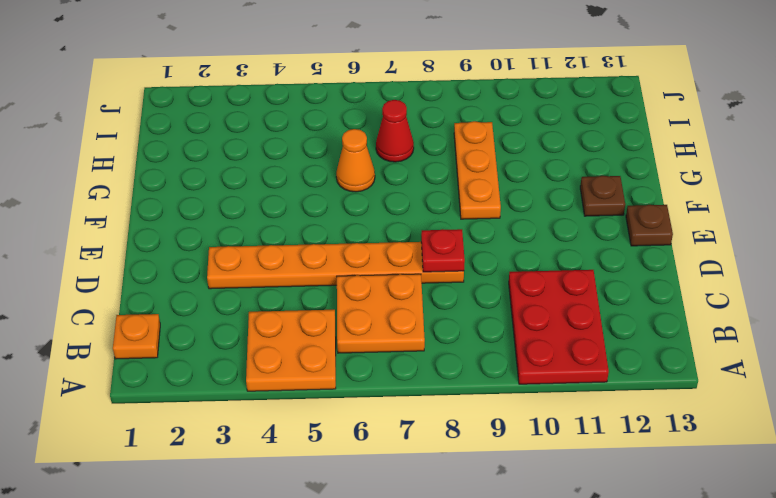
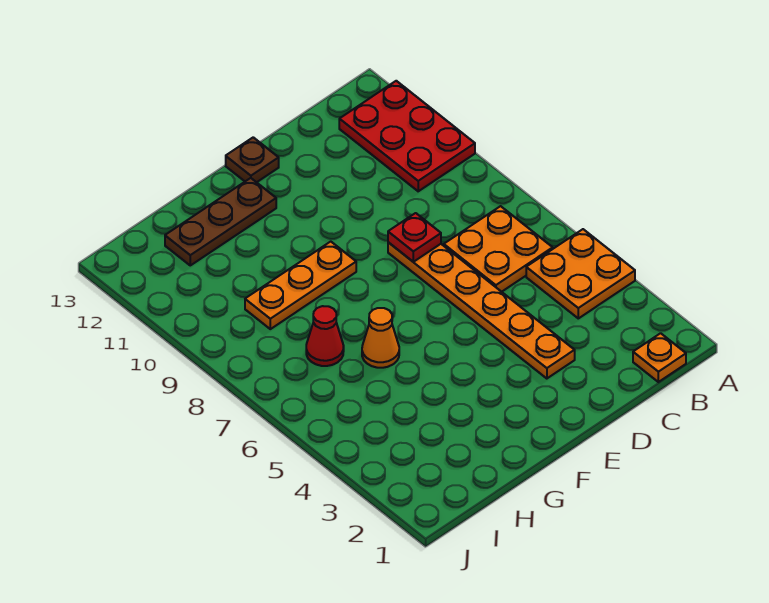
red plate A10:C11 level 1 -> red plate A10:B12 level 1
brown plate F12 level 1 -> brown plate F12:H12 level 1

